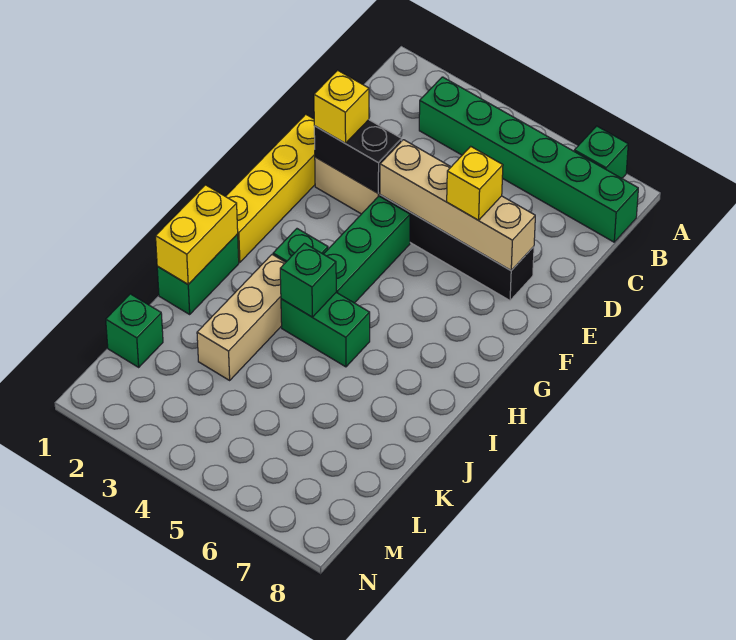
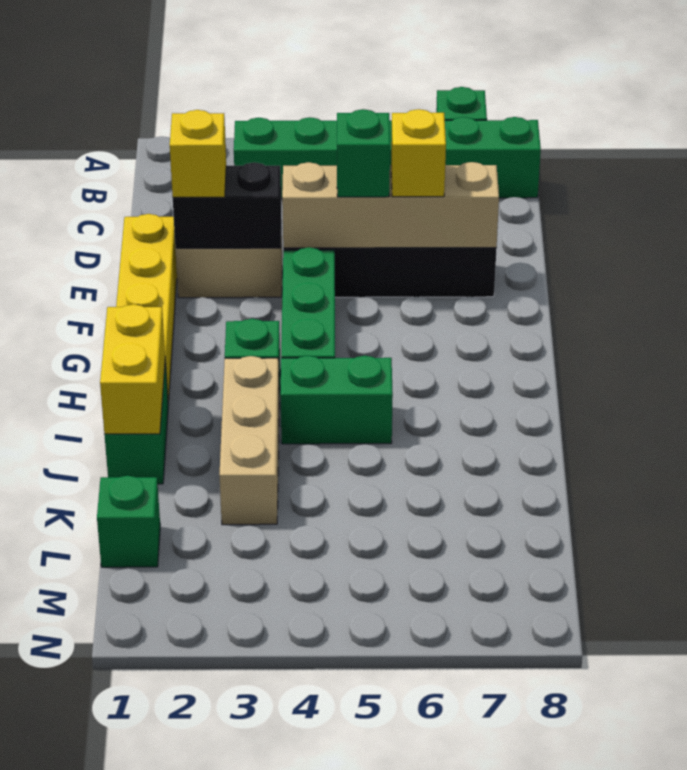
green brick I4 level 2 -> green brick E5 level 3

